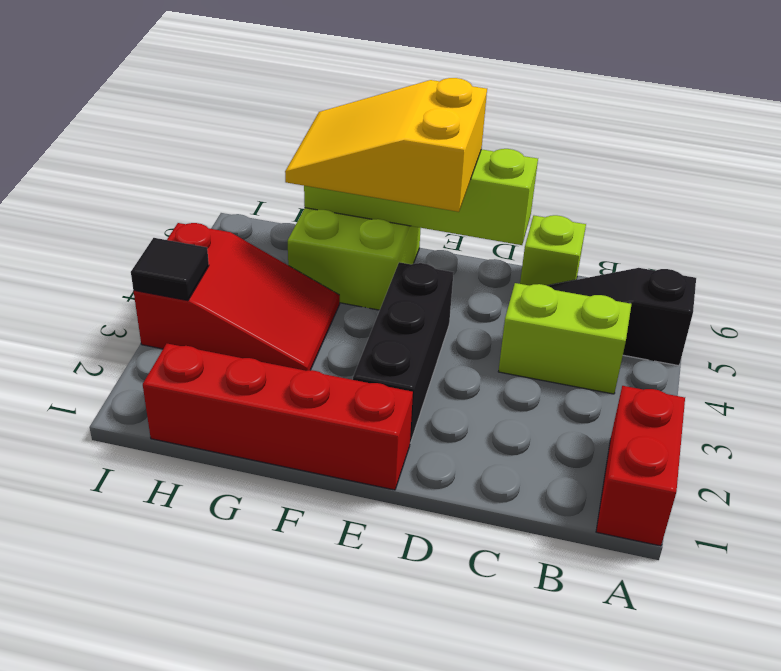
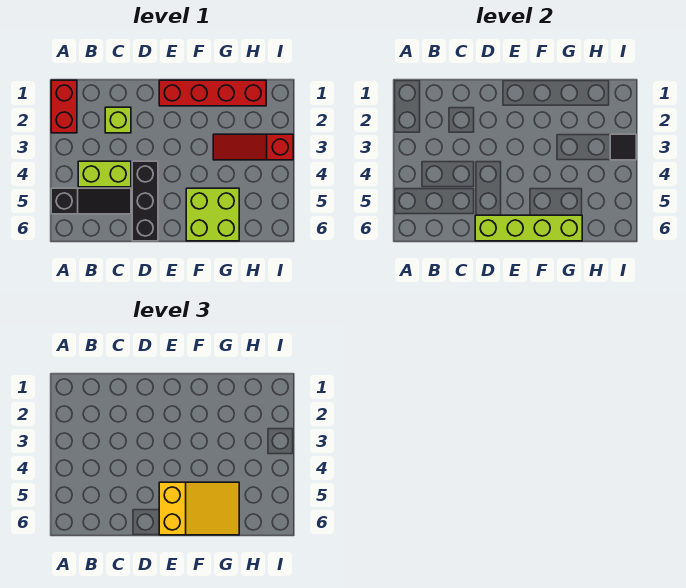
lime brick C6 level 1 -> lime brick C2 level 1
black brick E2:E4 level 1 -> black brick D4:D6 level 1
red slope G3:I4 level 1 top I -> red slope G3:I3 level 1 top I

